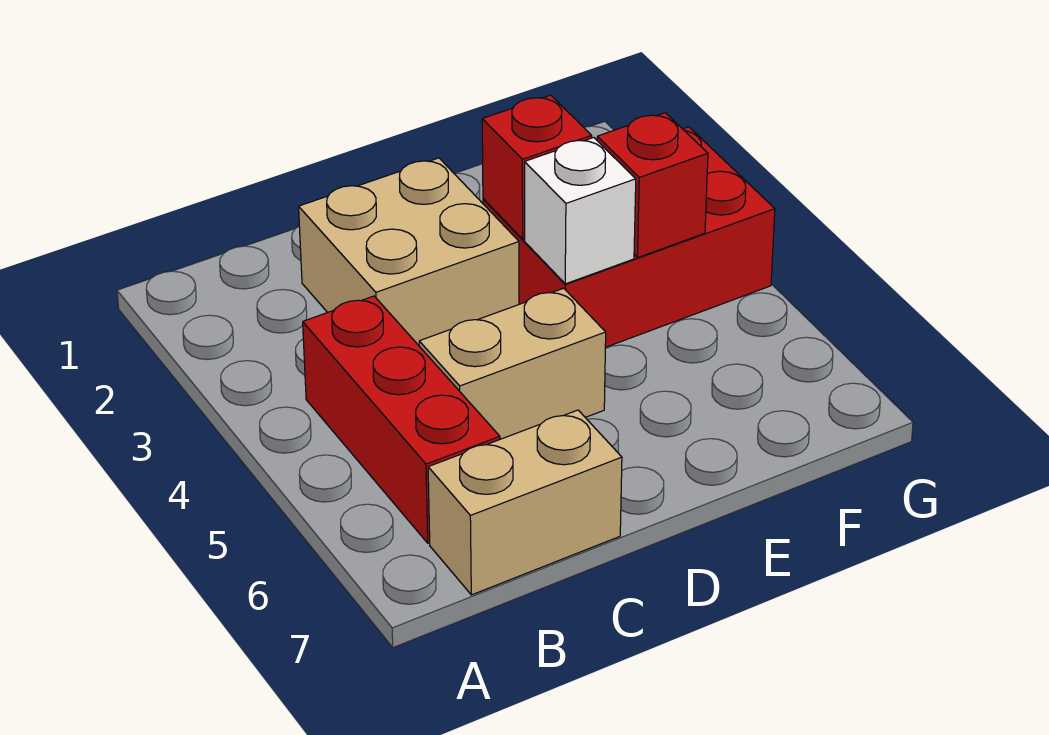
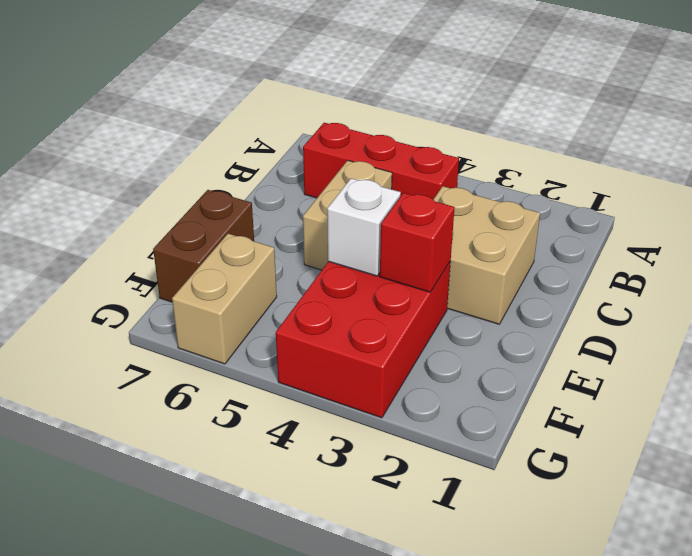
tan brick B7:C7 level 1 -> tan brick F6:G6 level 1
none -> brown brick E7:F7 level 1
red brick F4 level 2 -> none

